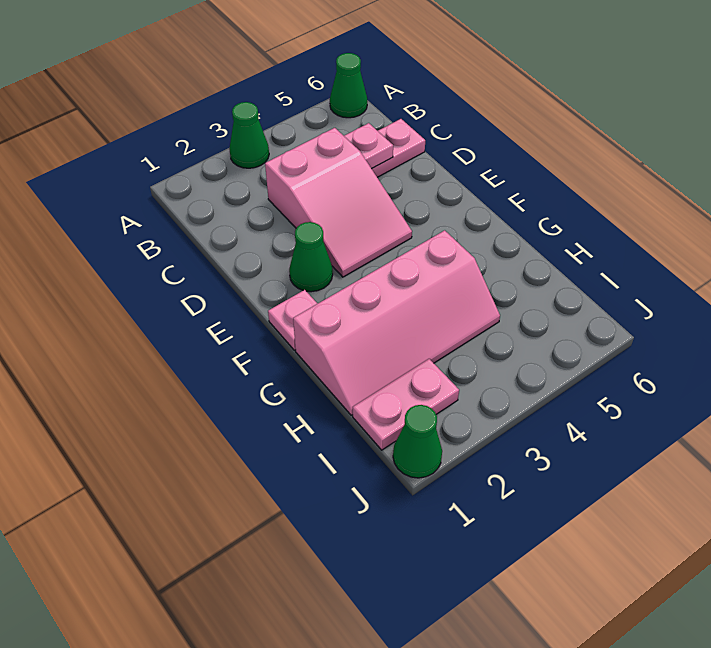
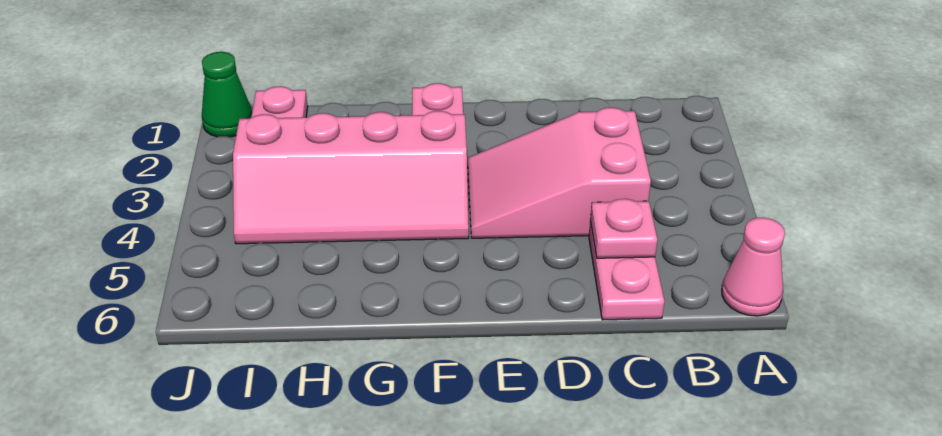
green cone A3 level 1 -> none
green cone A6 level 1 -> pink cone A6 level 1
green cone E2 level 1 -> none
pink slope G1:H4 level 1 top G -> pink slope F3:I4 level 1 top 3

